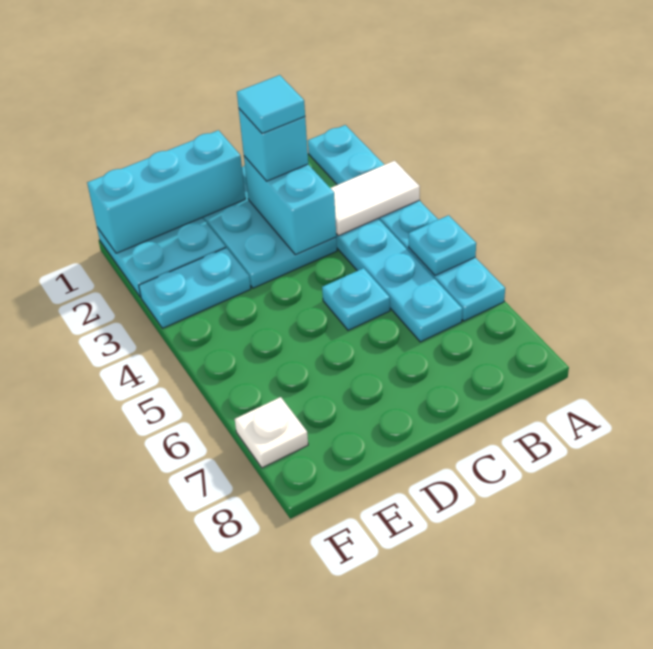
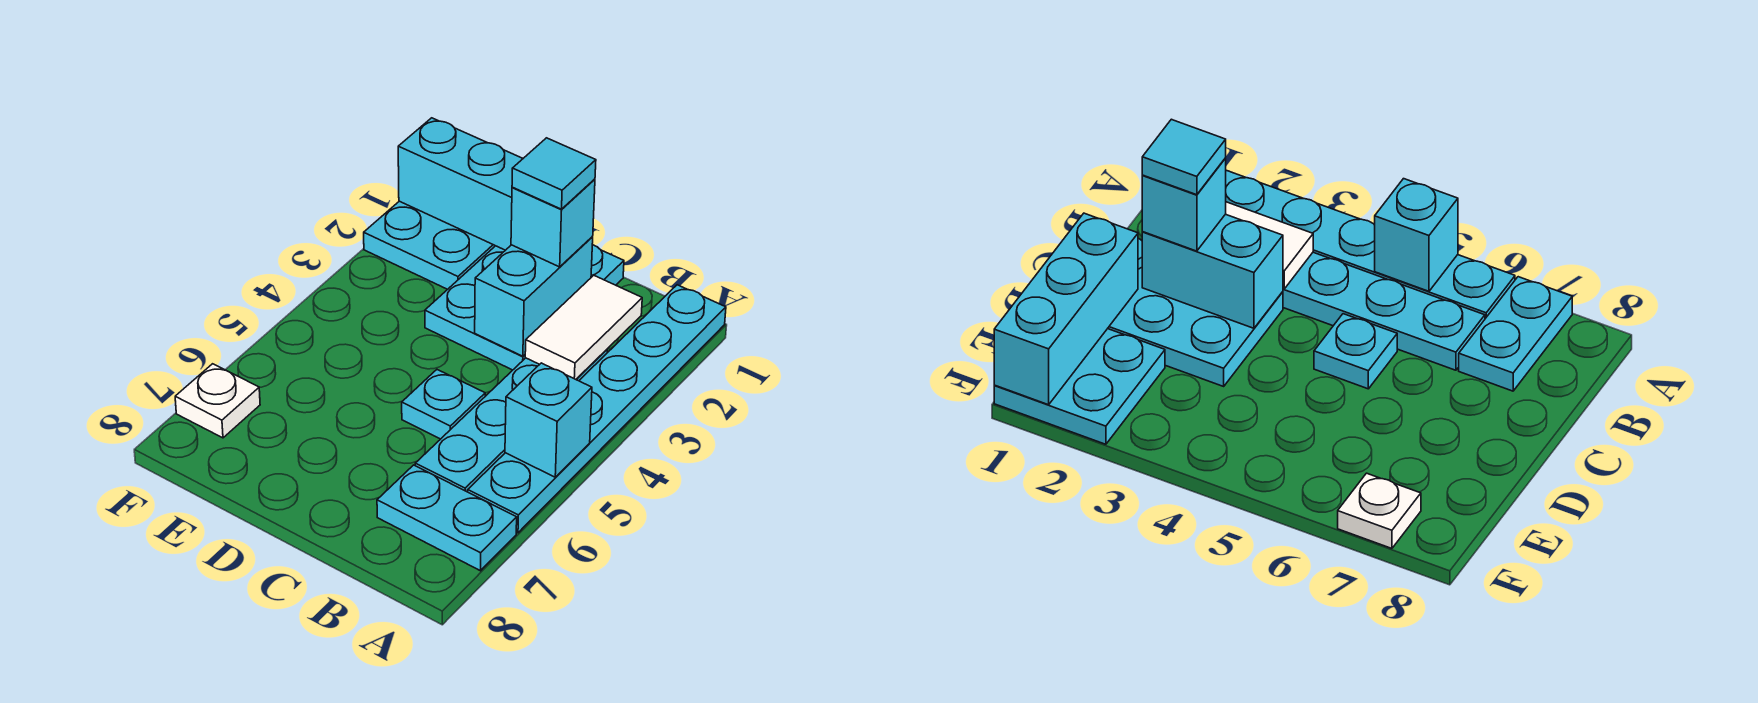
white tile A3:B3 level 2 -> white tile B2:B3 level 2
cyan plate A5 level 2 -> cyan brick A5 level 2
cyan plate E3:F3 level 1 -> cyan plate A7:B7 level 1

